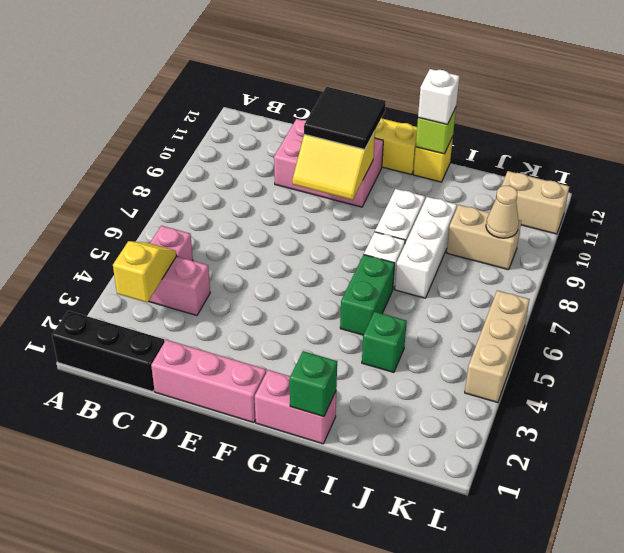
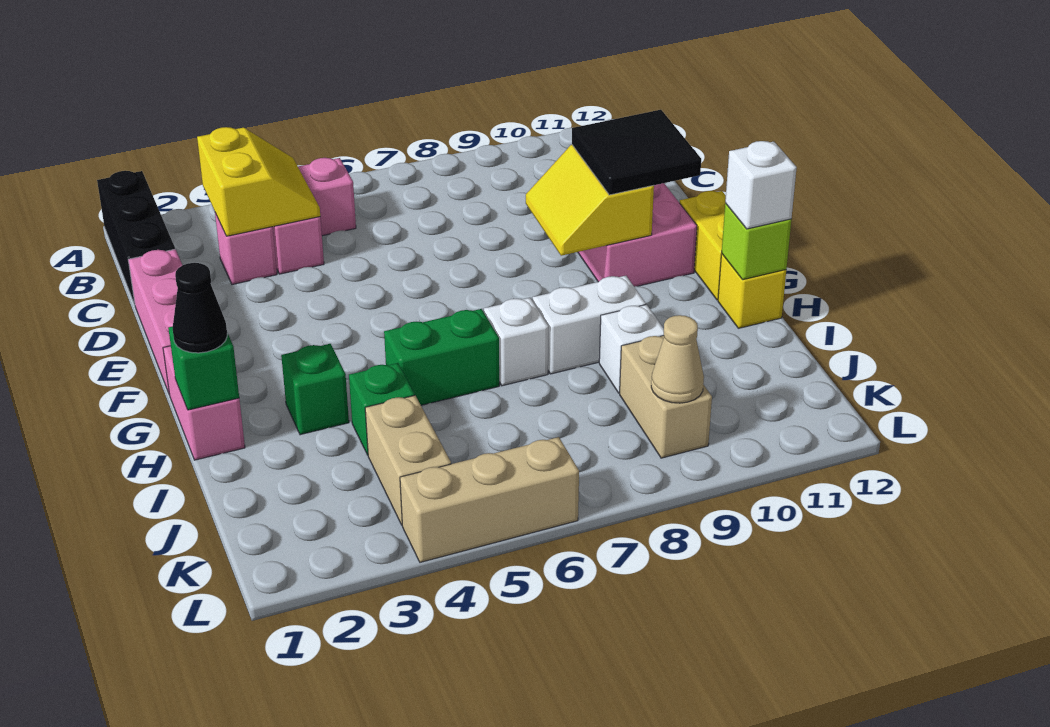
yellow slope B3:B4 level 2 top 3 -> yellow slope B3:C4 level 2 top 3
none -> pink brick C3 level 1
none -> black cone H1 level 3
none -> green brick H3 level 1
white brick I7:I9 level 1 -> white brick I9 level 1
tan brick K11:L11 level 1 -> tan brick J4:K4 level 1

